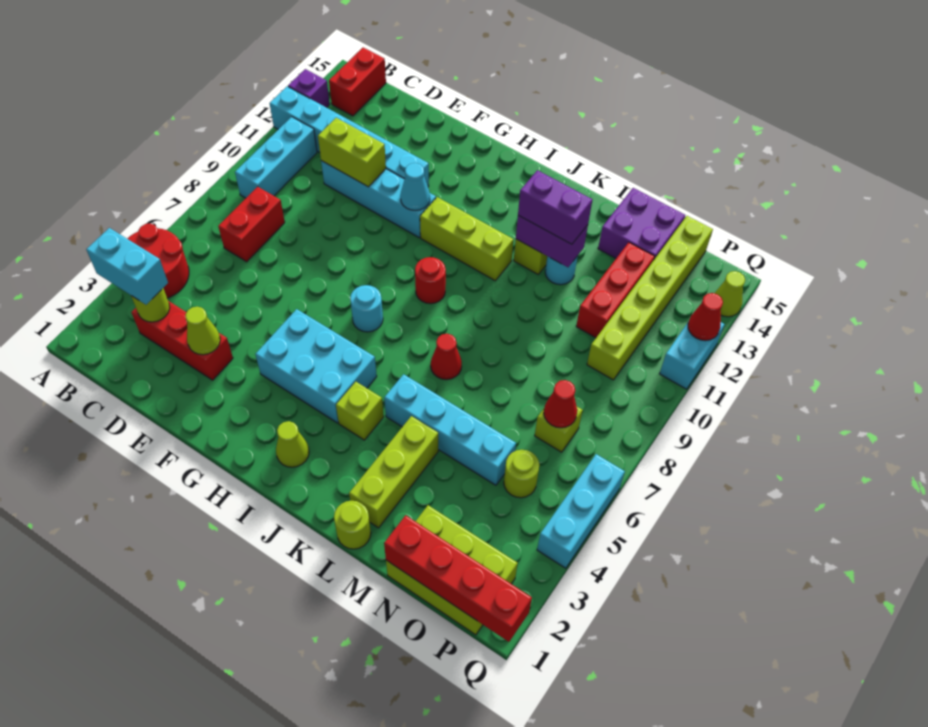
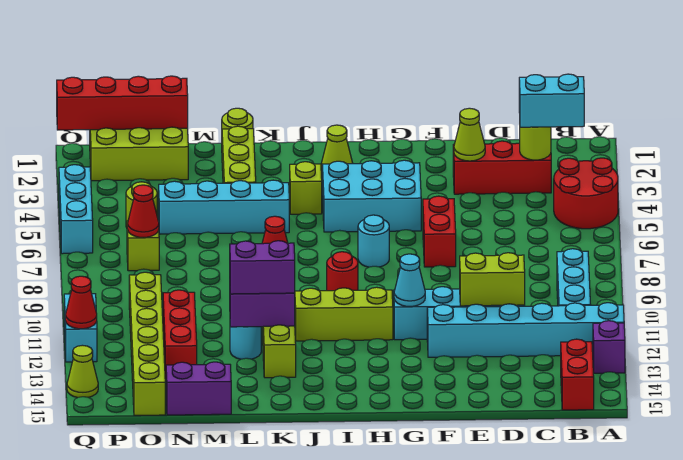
red brick C7:C8 level 1 -> red brick F6:F7 level 1
purple brick M14:N15 level 1 -> purple brick M15:N15 level 1

